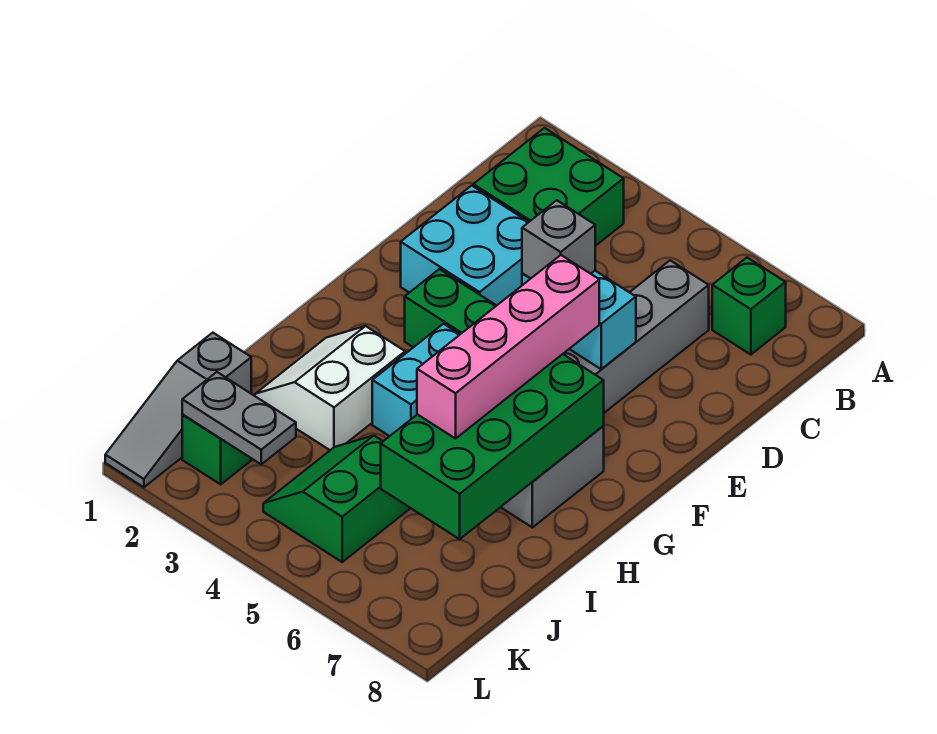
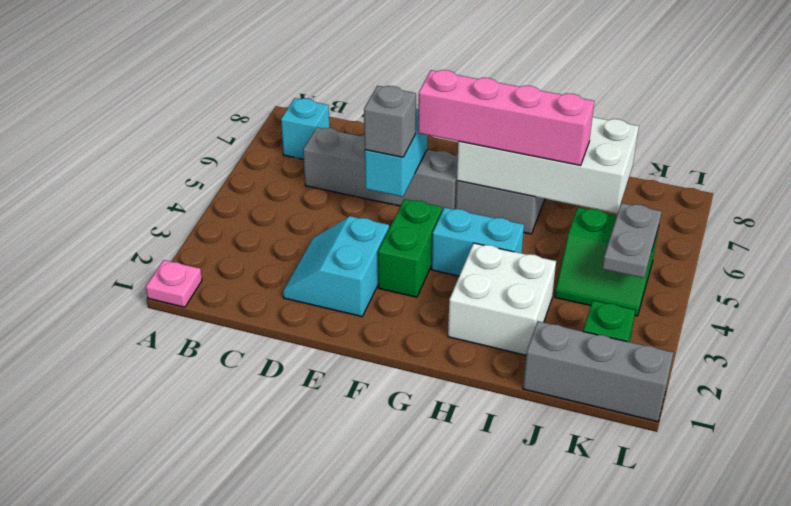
none -> pink plate A1 level 1
green brick B2:C3 level 1 -> none
green brick B7 level 1 -> cyan brick B7 level 1
cyan brick D2:E3 level 1 -> cyan slope D2:E3 level 1 top E
green brick G6:J7 level 2 -> white brick G6:J7 level 2
white slope H2:I3 level 1 top 3 -> white brick H2:I3 level 1
grey slope J1:L1 level 1 top J -> grey brick J1:L1 level 1
grey plate K2:K3 level 2 -> grey plate K4:K5 level 2

